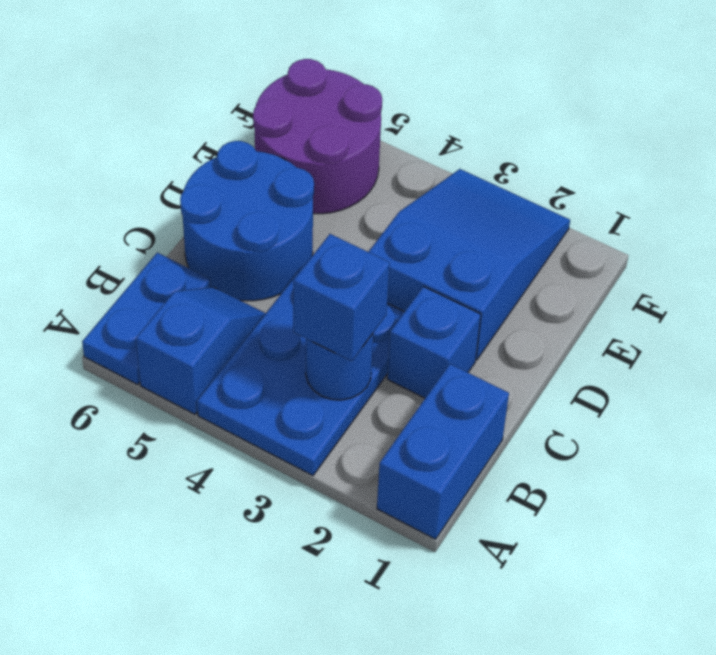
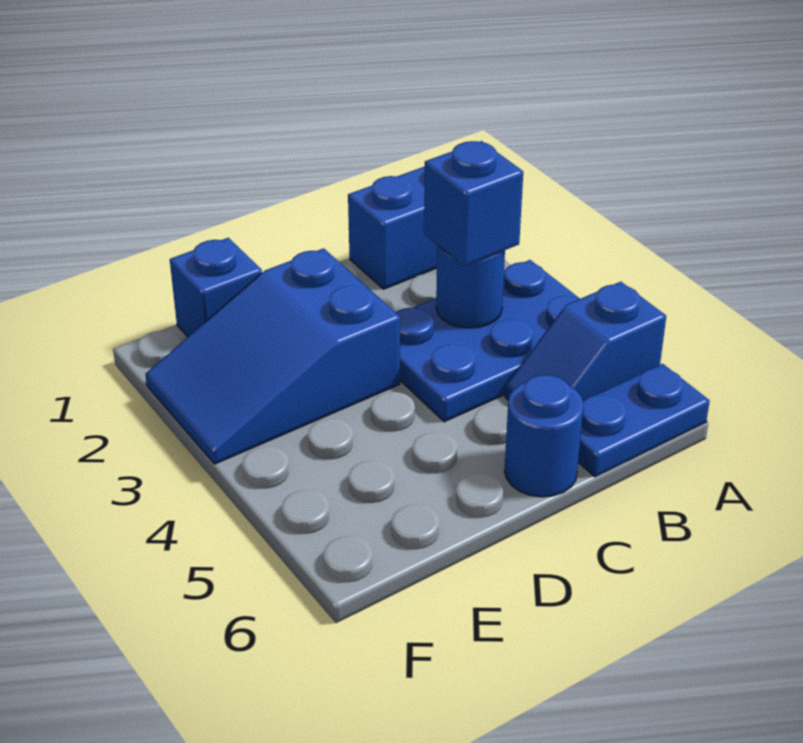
blue brick C2 level 1 -> blue brick E1 level 1
blue round brick C5:D6 level 1 -> blue round brick C6 level 1
purple round brick E5:F6 level 1 -> none

